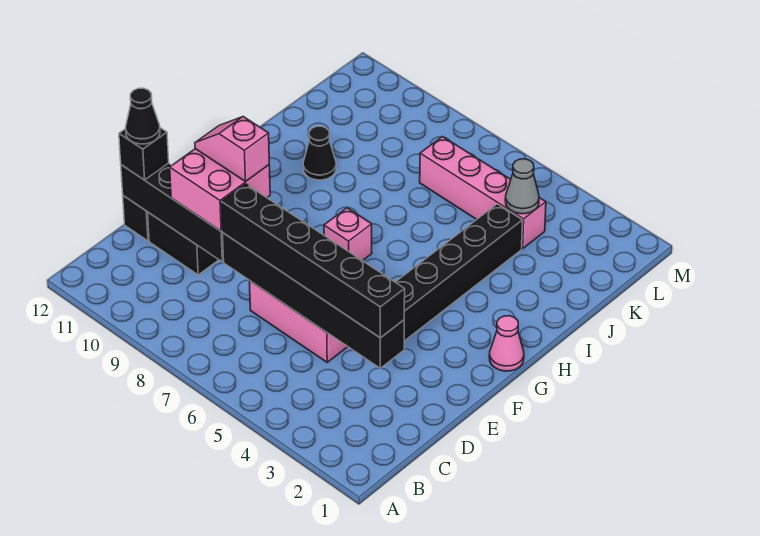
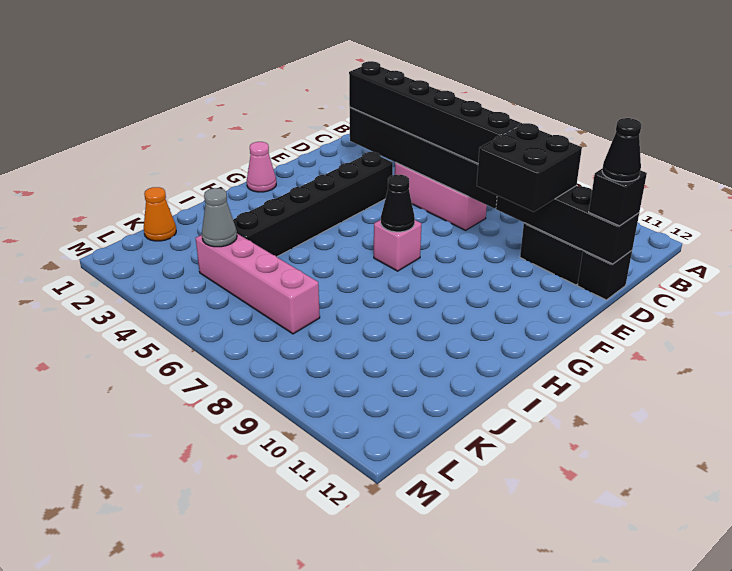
pink brick D9:E10 level 3 -> black brick D9:E10 level 3
pink slope E9:E10 level 4 top 9 -> none
black cone I10 level 1 -> black cone G7 level 2
none -> orange cone K1 level 1

